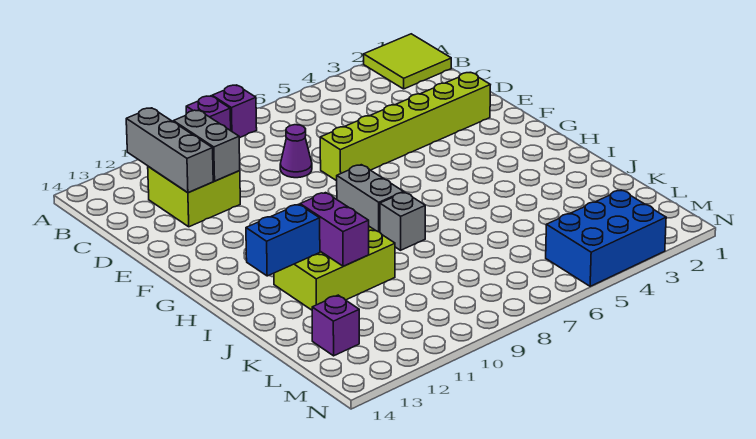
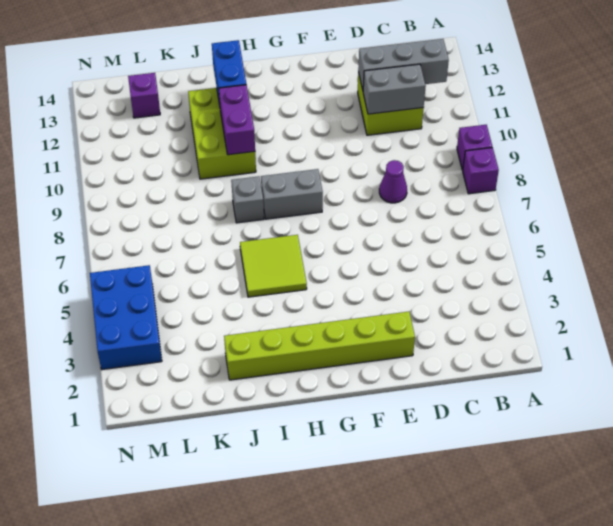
lime tile A1:B2 level 1 -> lime tile H5:I6 level 1
lime brick E2:E7 level 1 -> lime brick E2:J2 level 1
purple brick I11:J11 level 2 -> purple brick I10:I11 level 2

